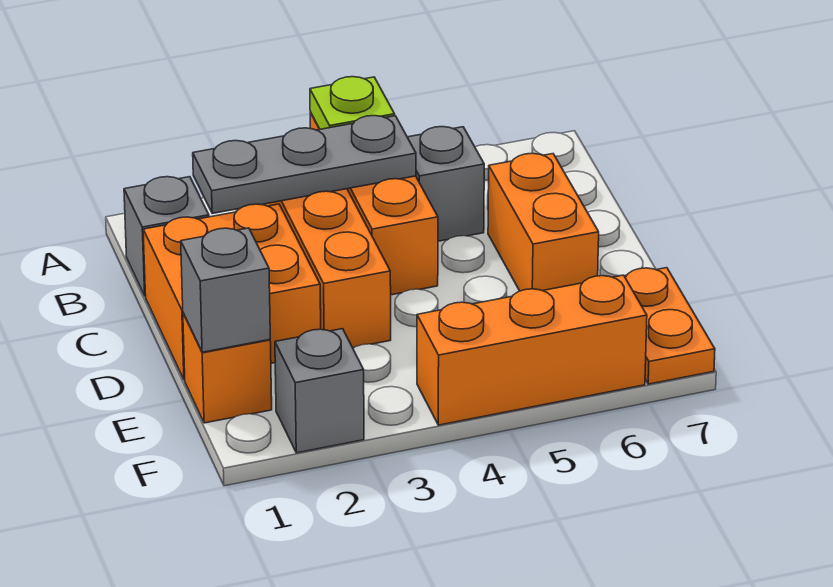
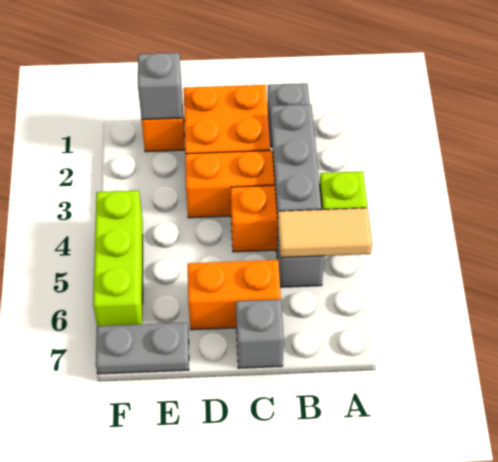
none -> tan tile A5:B5 level 2
orange plate E7:F7 level 1 -> grey plate E7:F7 level 1
grey brick F2 level 1 -> grey brick C7 level 1
orange brick F4:F6 level 1 -> lime brick F4:F6 level 1

